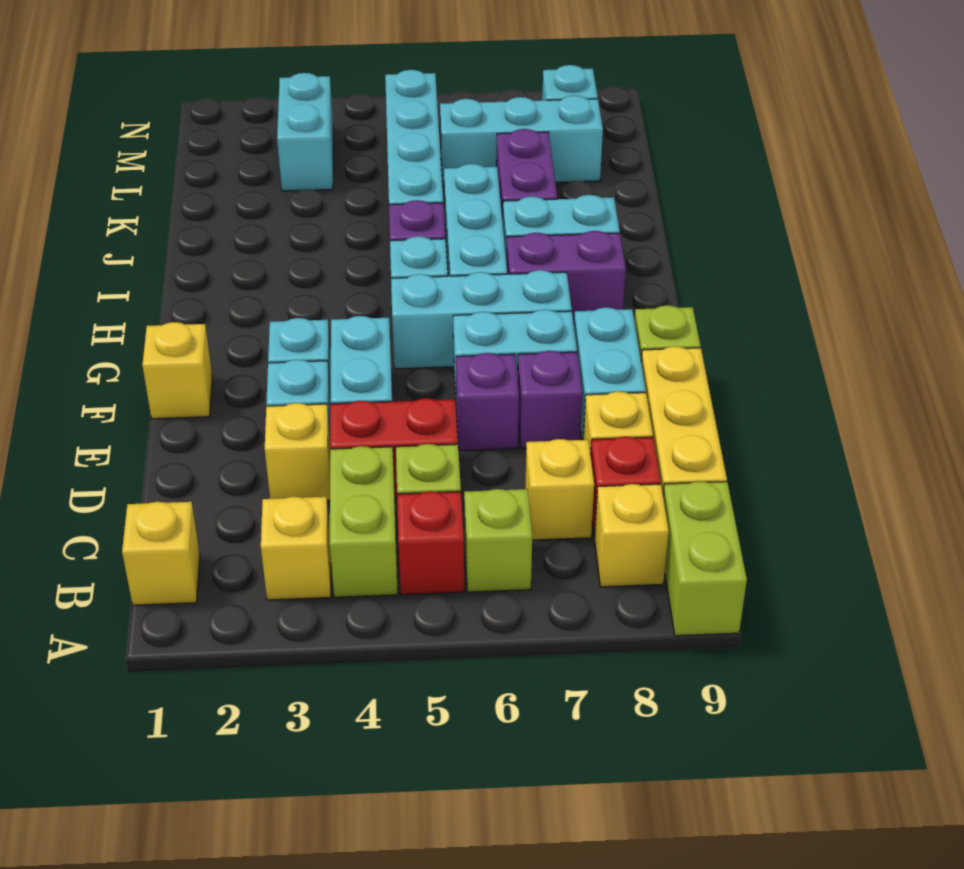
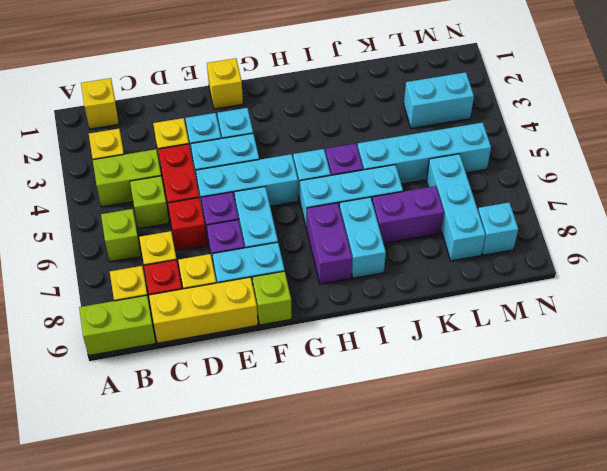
red brick B5 level 1 -> red brick D6 level 1
cyan brick G5:G7 level 1 -> cyan brick E5:G5 level 1

